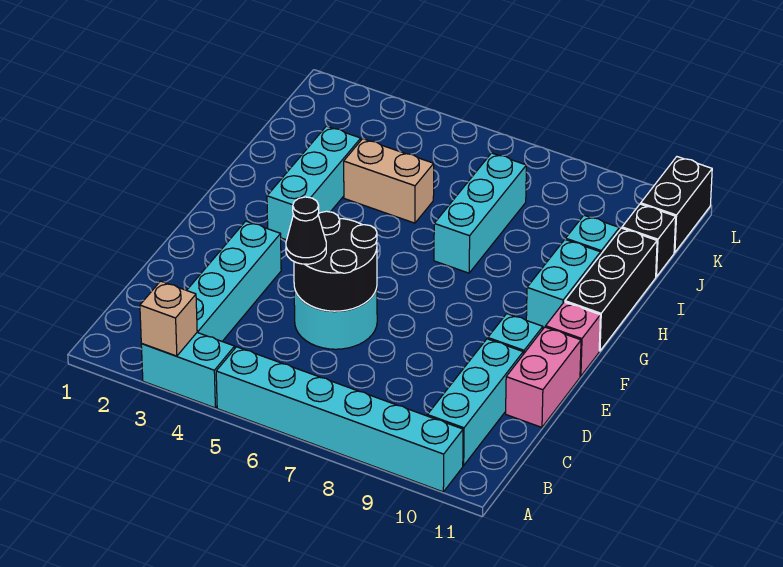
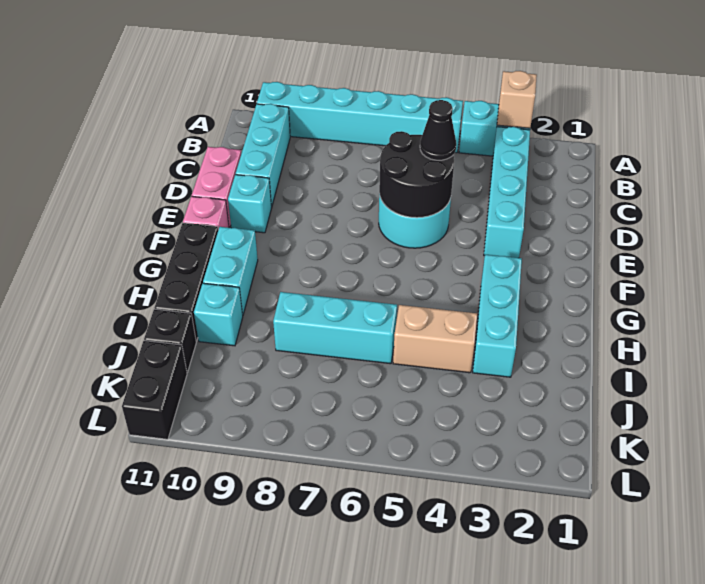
cyan brick H7:J7 level 1 -> cyan brick I6:I8 level 1

